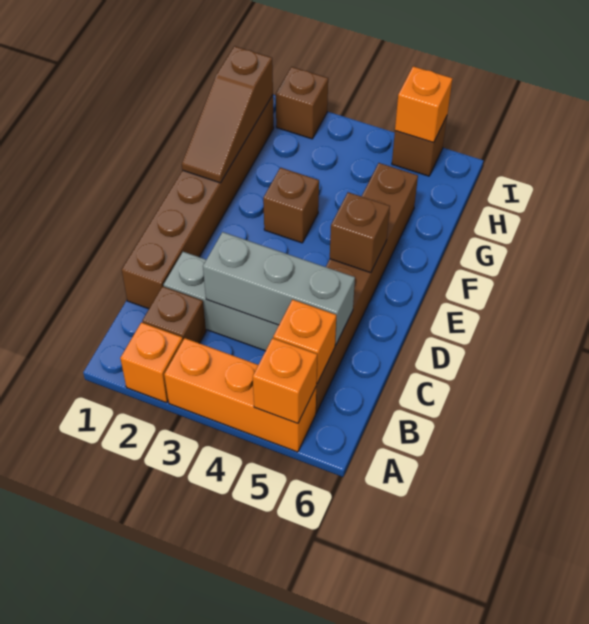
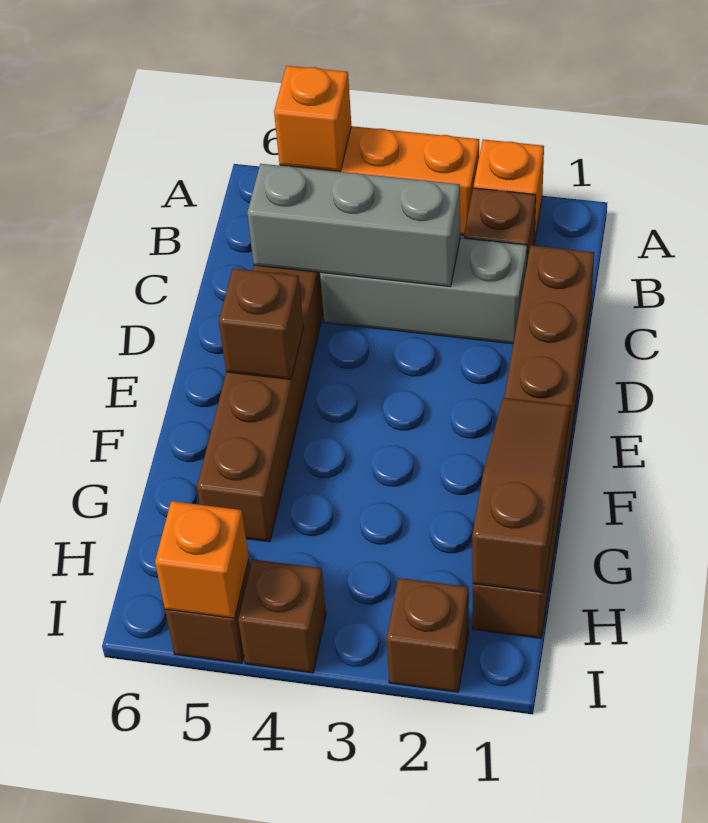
orange brick B5 level 2 -> none
brown brick F3 level 1 -> brown brick I4 level 1

